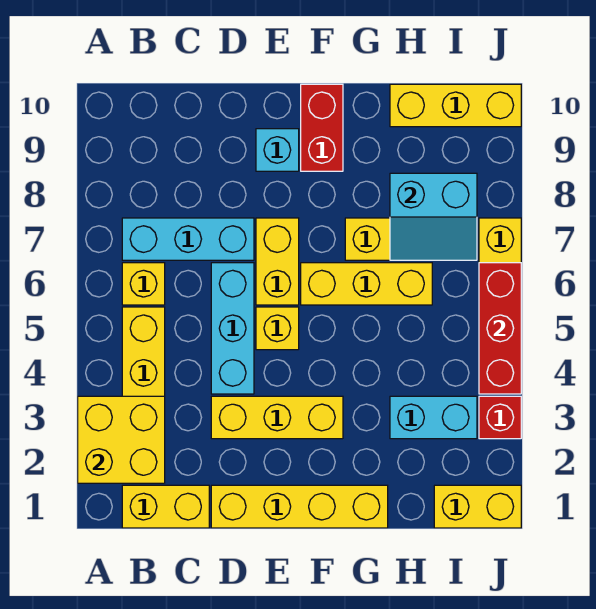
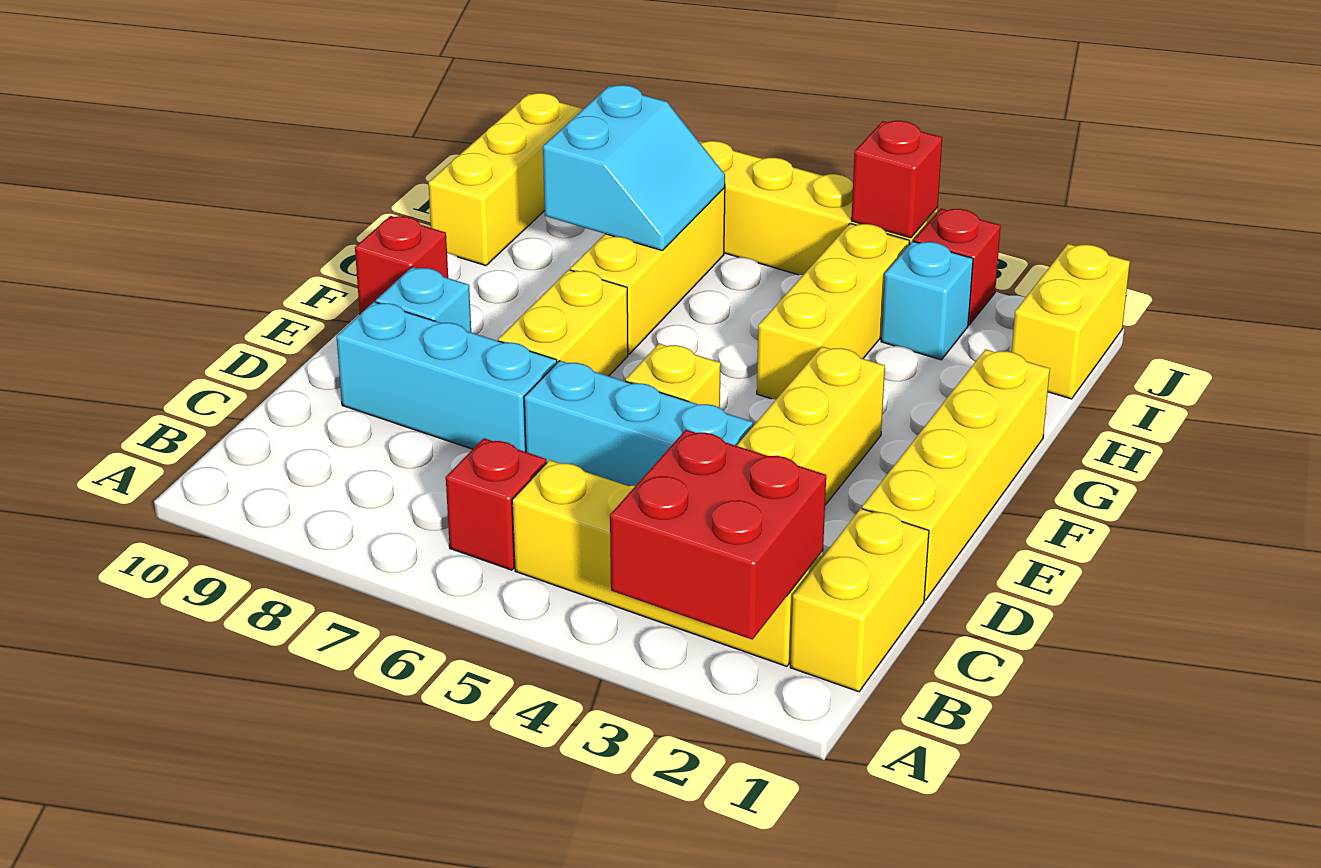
yellow brick A2:B3 level 2 -> red brick A2:B3 level 2
yellow brick B6 level 1 -> red brick B6 level 1
cyan brick B7:D7 level 1 -> cyan brick D7:D9 level 1
yellow brick E6:E7 level 1 -> yellow brick E7:F7 level 1
yellow brick F6:H6 level 1 -> yellow brick G4:I4 level 1
red brick F9:F10 level 1 -> red brick F10 level 1
cyan brick H3:I3 level 1 -> cyan brick I3 level 1
red brick J4:J6 level 2 -> red brick J4 level 2

